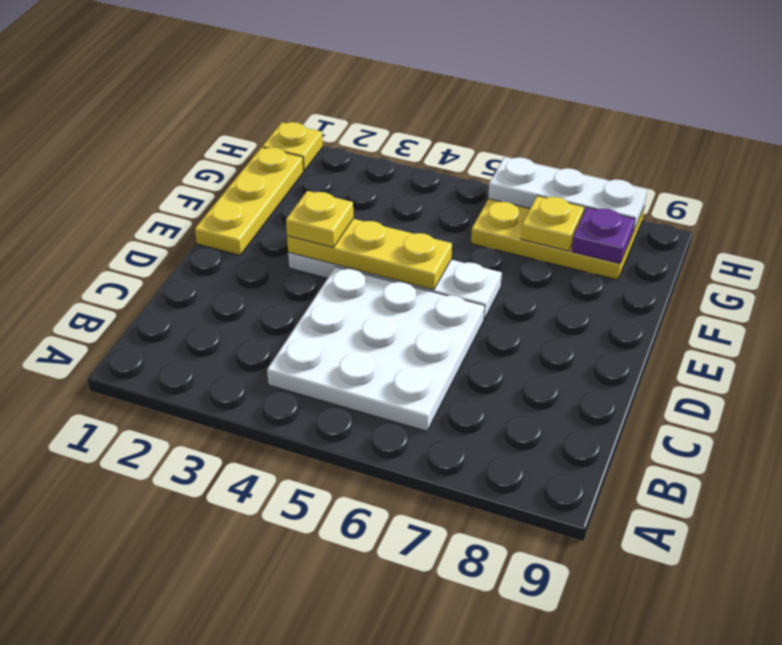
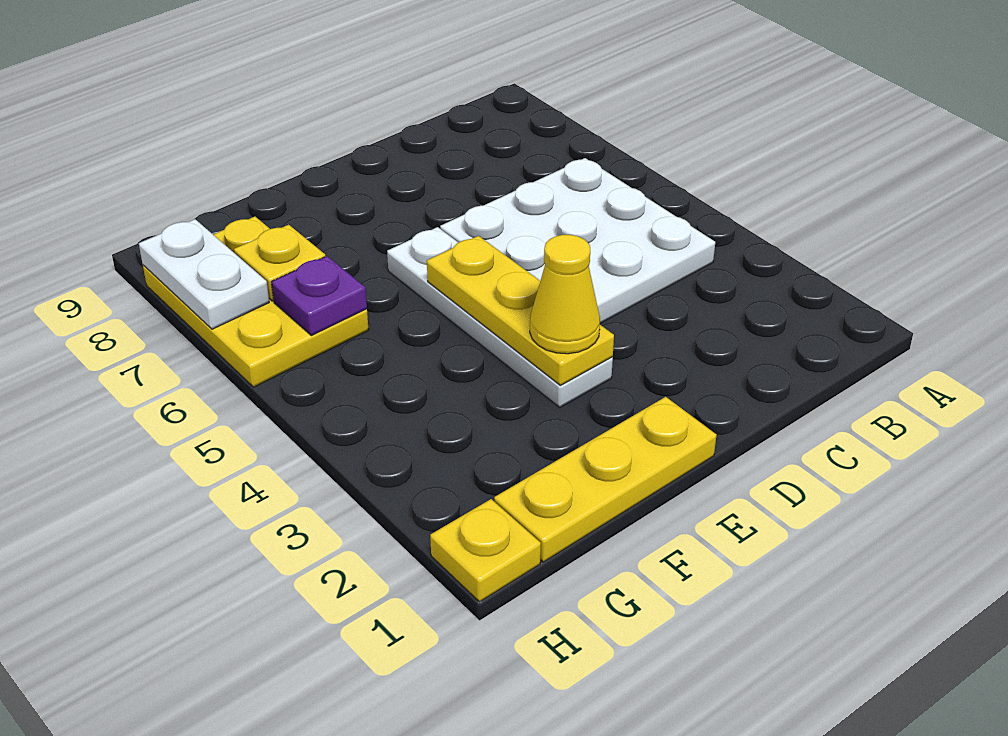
yellow plate E3 level 3 -> yellow cone E3 level 3
purple plate G8 level 2 -> purple plate G6 level 2
white plate H6:H8 level 2 -> white plate H7:H8 level 2

